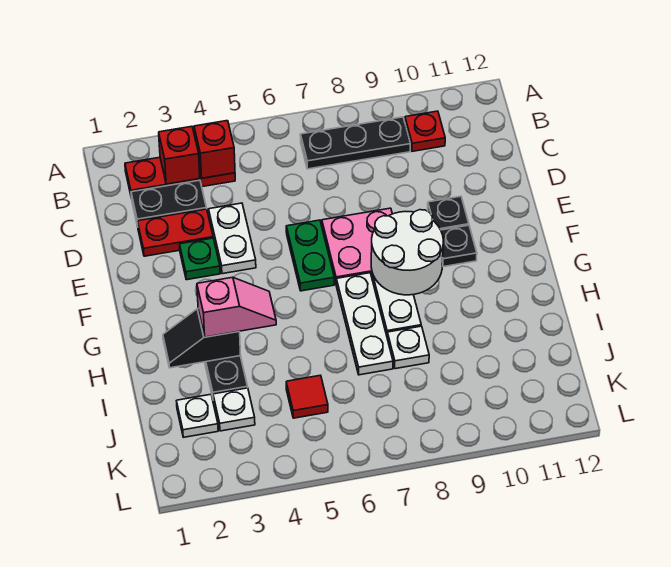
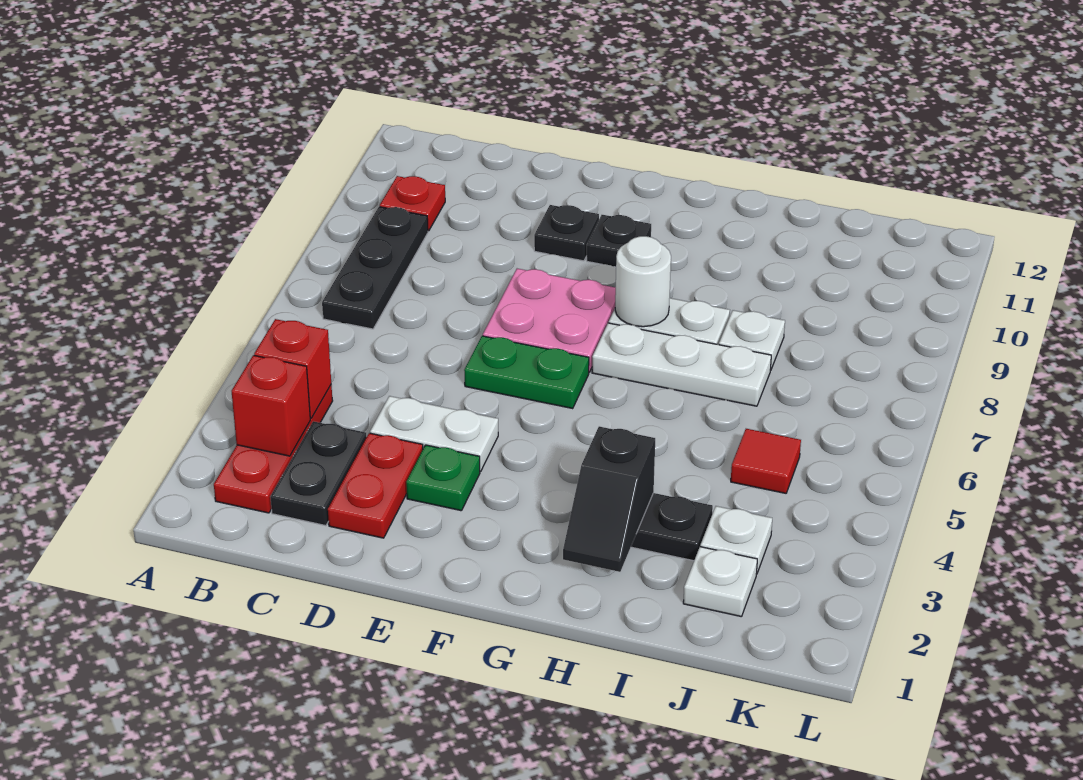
white round brick F8:G9 level 2 -> white round brick G8 level 2
pink slope H3:H4 level 3 top 3 -> none

